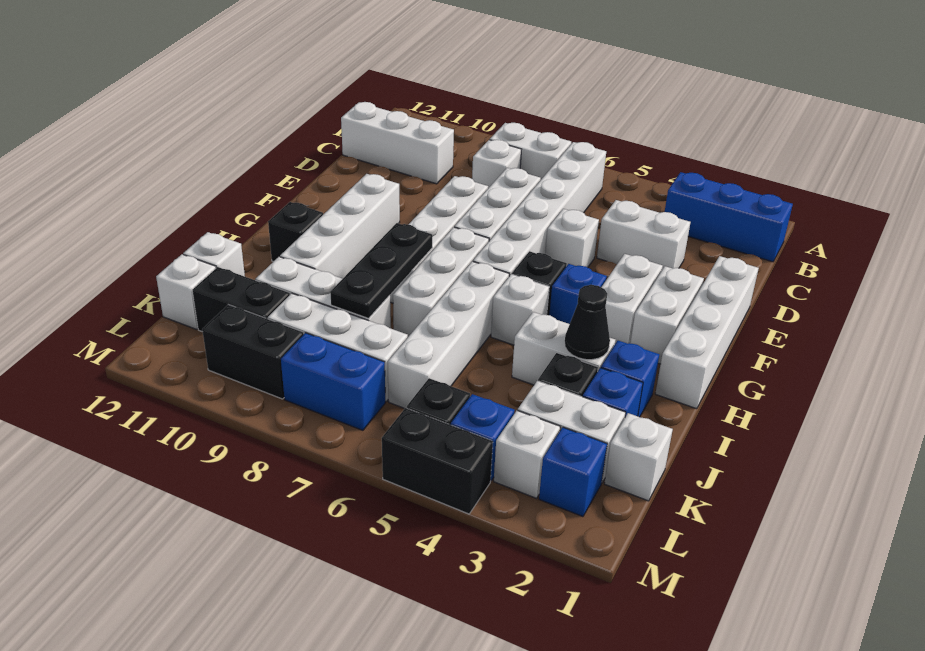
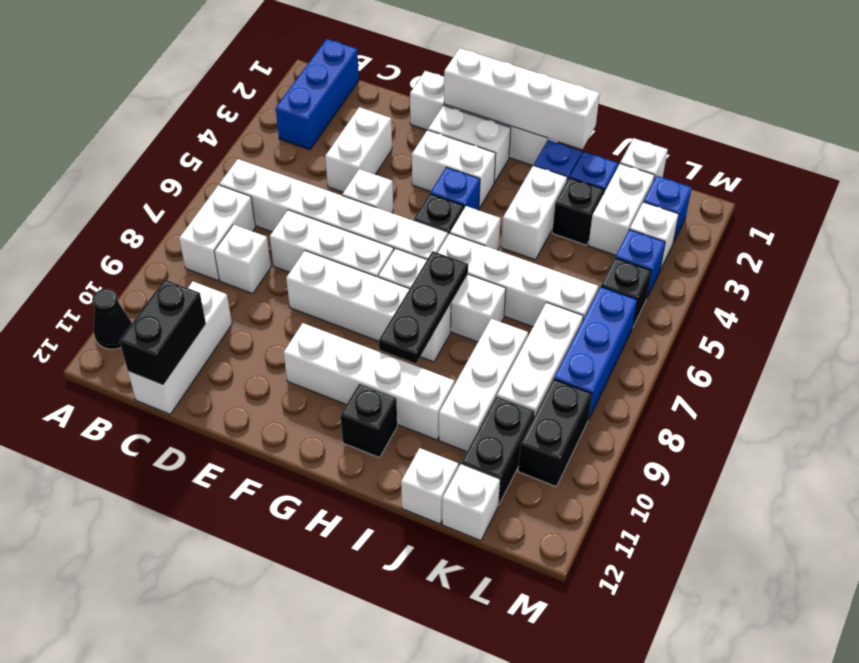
none -> white brick F1:I1 level 2
black plate H8:J8 level 2 -> black plate H7:H9 level 2
black cone I3 level 2 -> black cone A11 level 1
blue brick L7:L8 level 1 -> blue brick L6:L8 level 1
black brick M4:M5 level 1 -> black brick C11:C12 level 2

